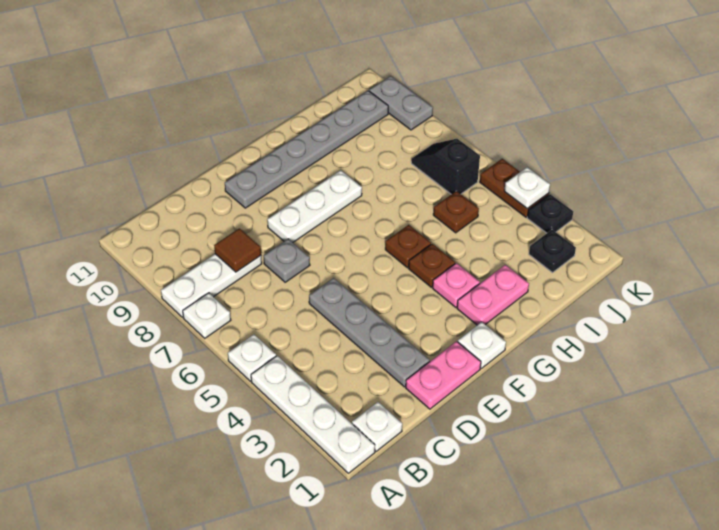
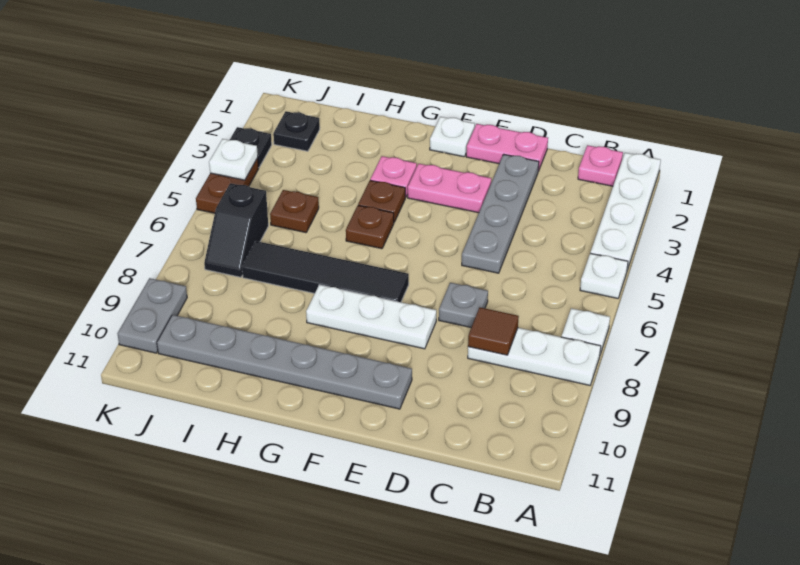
white plate B1 level 1 -> pink plate B1 level 1
none -> black tile F7:I7 level 1
pink plate G2:H2 level 1 -> pink plate E3:F3 level 1

